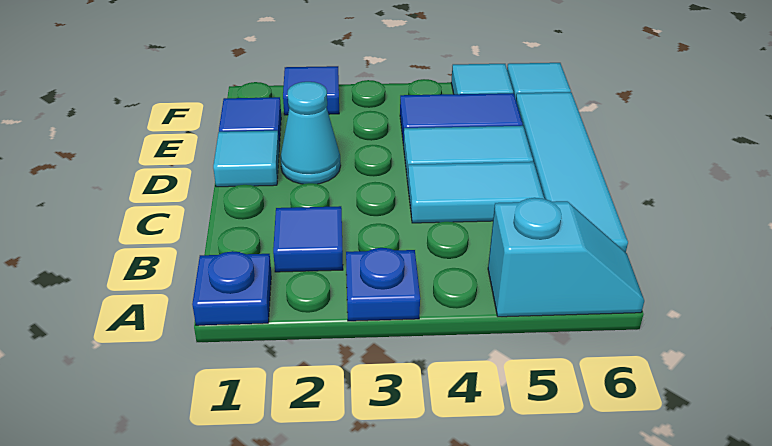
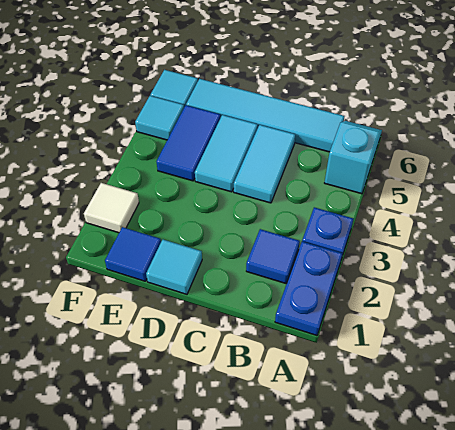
blue plate A1 level 1 -> blue plate A1:A2 level 1
cyan cone D2 level 1 -> none
blue tile F2 level 1 -> white tile F2 level 1

